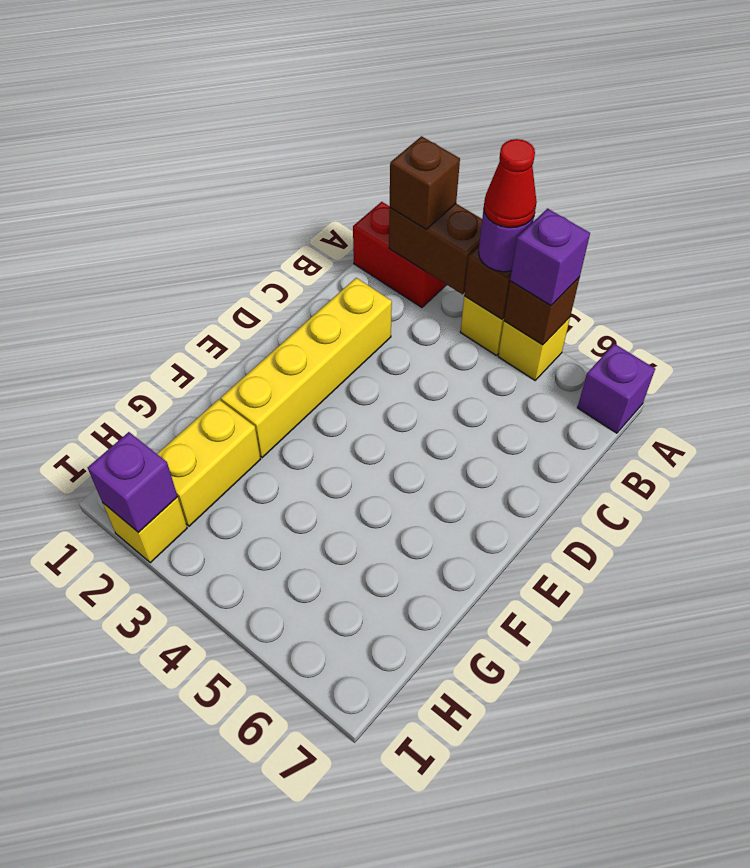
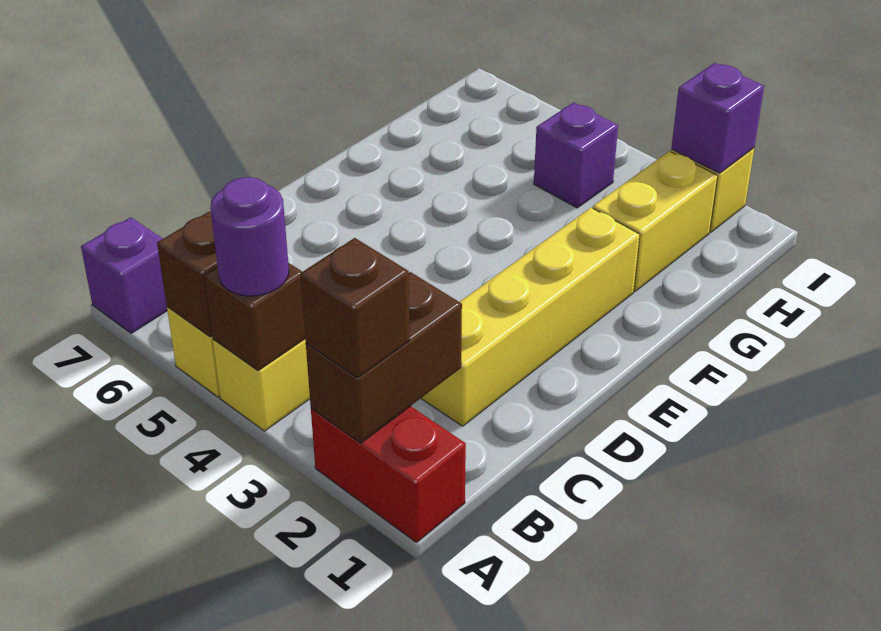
brown brick A2:A3 level 2 -> brown brick A2:B2 level 2
red cone A4 level 4 -> none
purple brick A5 level 3 -> purple brick H4 level 1

